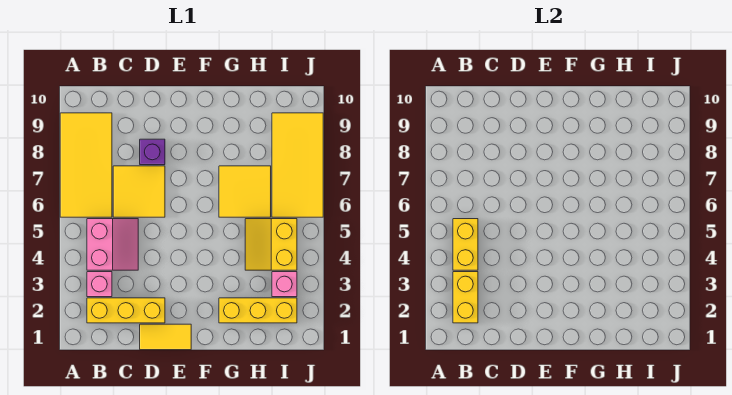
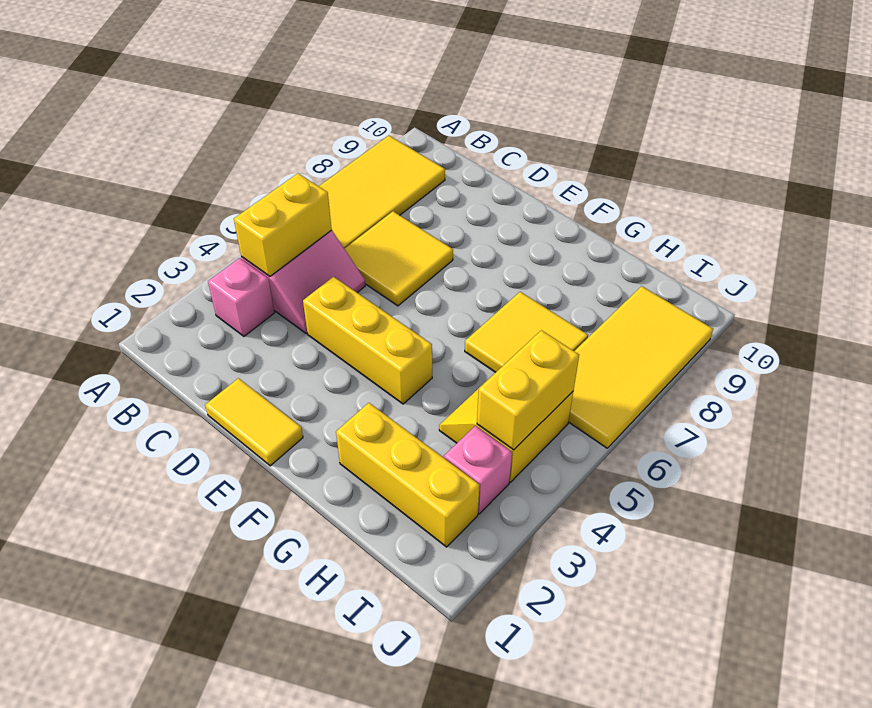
yellow brick B2:D2 level 1 -> yellow brick D4:F4 level 1
yellow brick B2:B3 level 2 -> yellow brick I4:I5 level 2
purple brick D8 level 1 -> none

